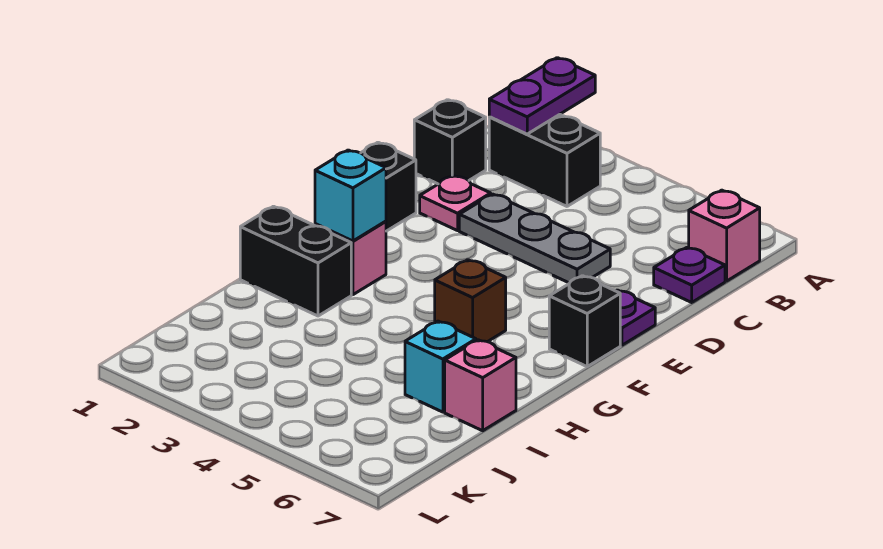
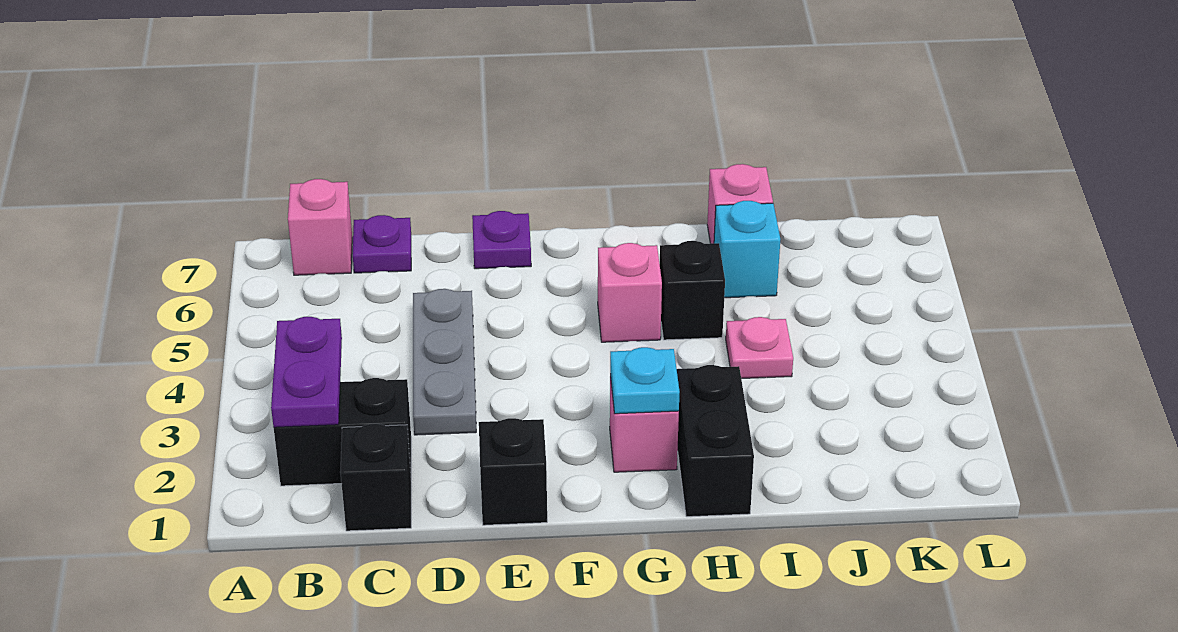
purple plate A2:B2 level 2 -> purple plate B2:B3 level 2
black brick B2:B3 level 1 -> black brick B2:C2 level 1
pink plate D2 level 1 -> pink plate I4 level 1
black brick F7 level 1 -> black brick H5 level 1
cyan brick G2 level 2 -> cyan plate G2 level 2
brown brick G5 level 1 -> pink brick G5 level 1

